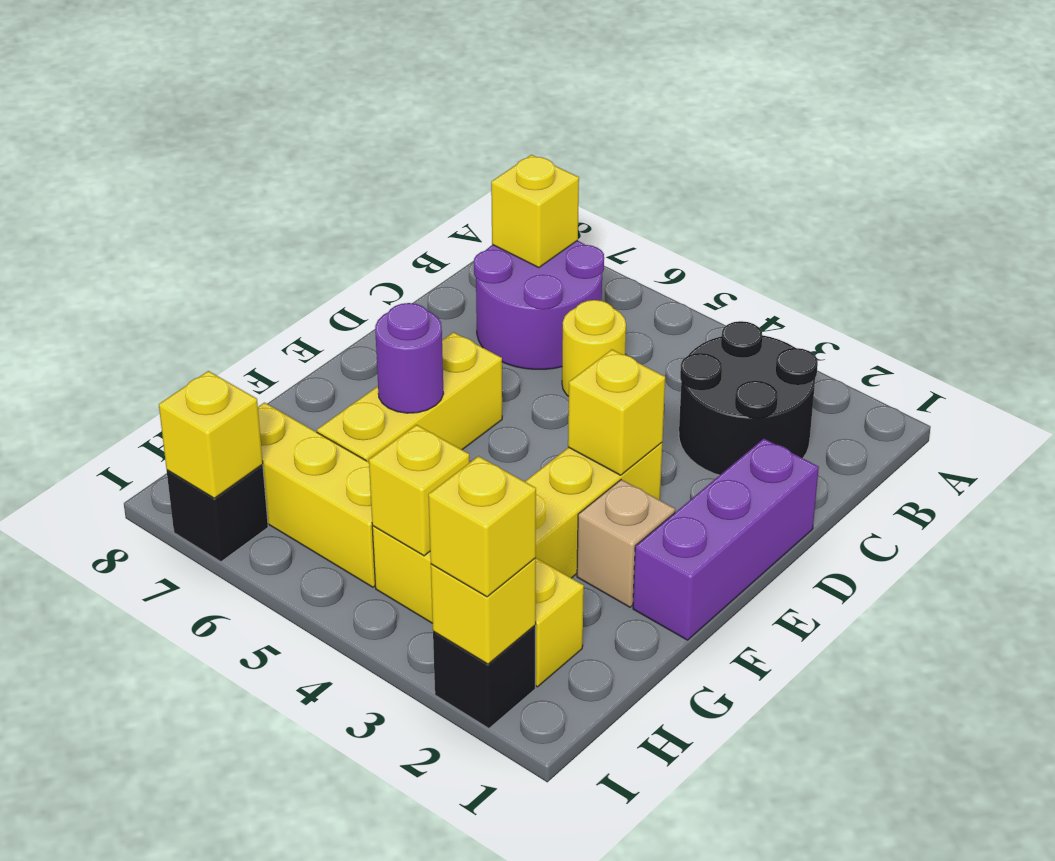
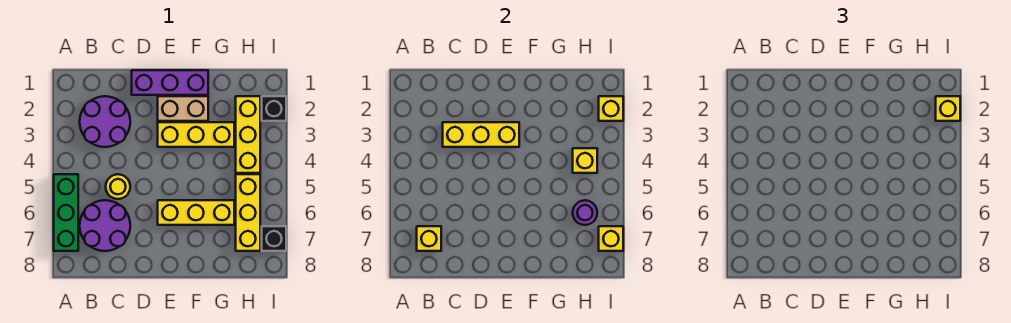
none -> green brick A5:A7 level 1
black round brick B2:C3 level 1 -> purple round brick B2:C3 level 1
yellow brick E3 level 2 -> yellow brick C3:E3 level 2
tan brick F2 level 1 -> tan brick E2:F2 level 1
purple round brick F6 level 2 -> purple round brick H6 level 2

